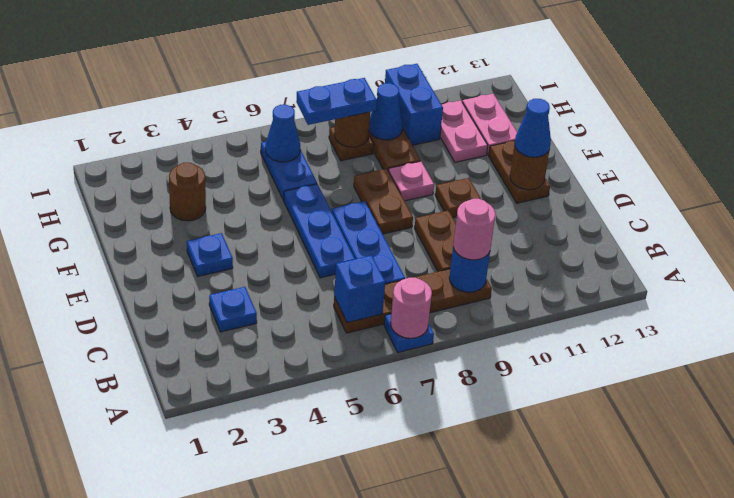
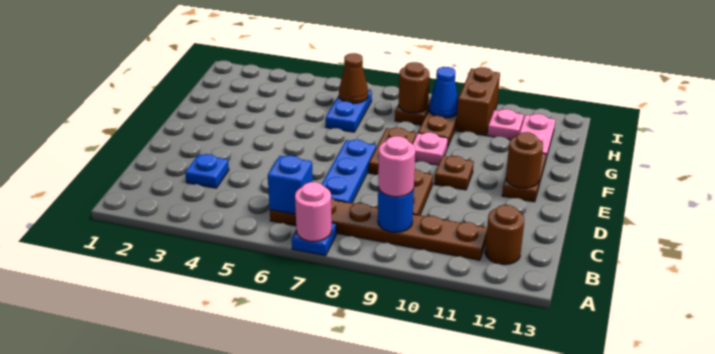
brown plate B6:B9 level 1 -> brown plate B6:B11 level 1
blue plate D6:F6 level 1 -> none
blue plate E3 level 1 -> none
blue cone E12 level 3 -> none
brown round brick G3 level 1 -> brown round brick B12 level 1
pink plate G11:H11 level 1 -> pink plate H11 level 1
blue cone H6 level 2 -> brown cone H6 level 2
blue plate H7:H8 level 3 -> none
blue brick H10:I10 level 1 -> brown brick H10:I10 level 1

